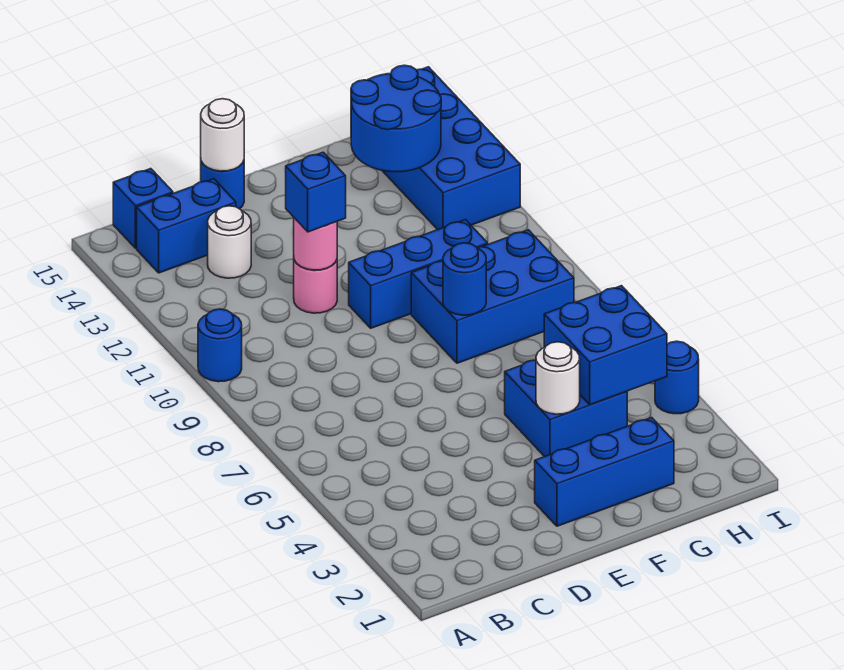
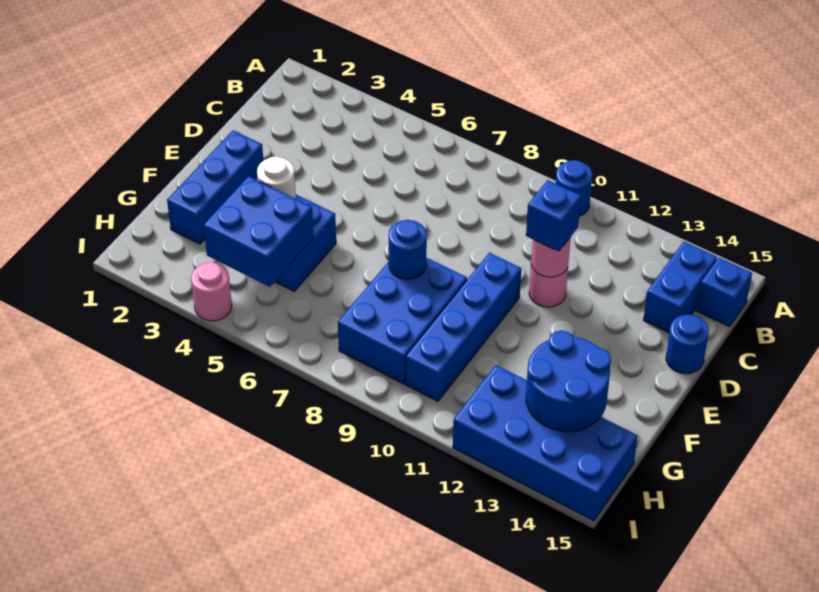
white round brick C13 level 1 -> none
white round brick D15 level 2 -> none
blue brick E10:G10 level 1 -> blue brick E10:H10 level 1
blue round brick I4 level 1 -> pink round brick I4 level 1

